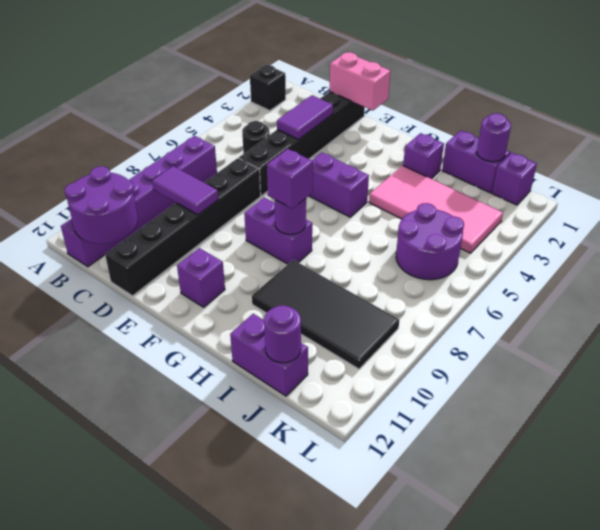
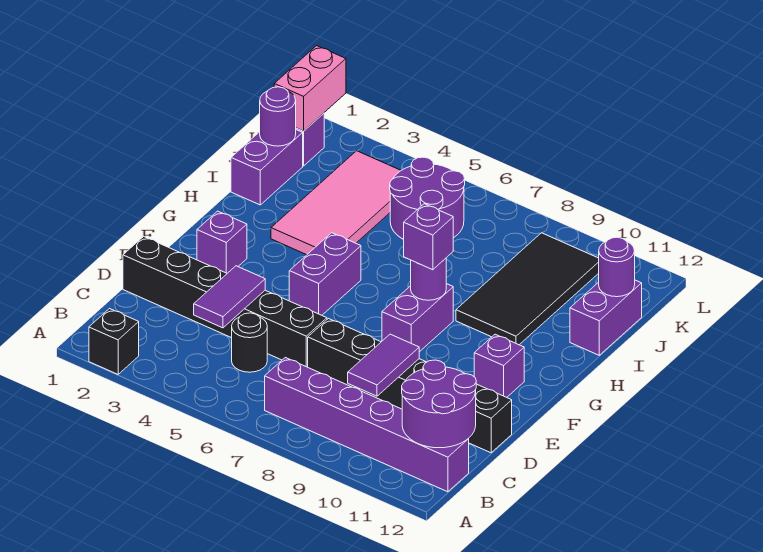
pink brick D1:E1 level 2 -> pink brick K1:L1 level 2
purple tile D3:D4 level 2 -> purple tile C4:D4 level 2
purple brick H2 level 1 -> purple brick F2 level 1

